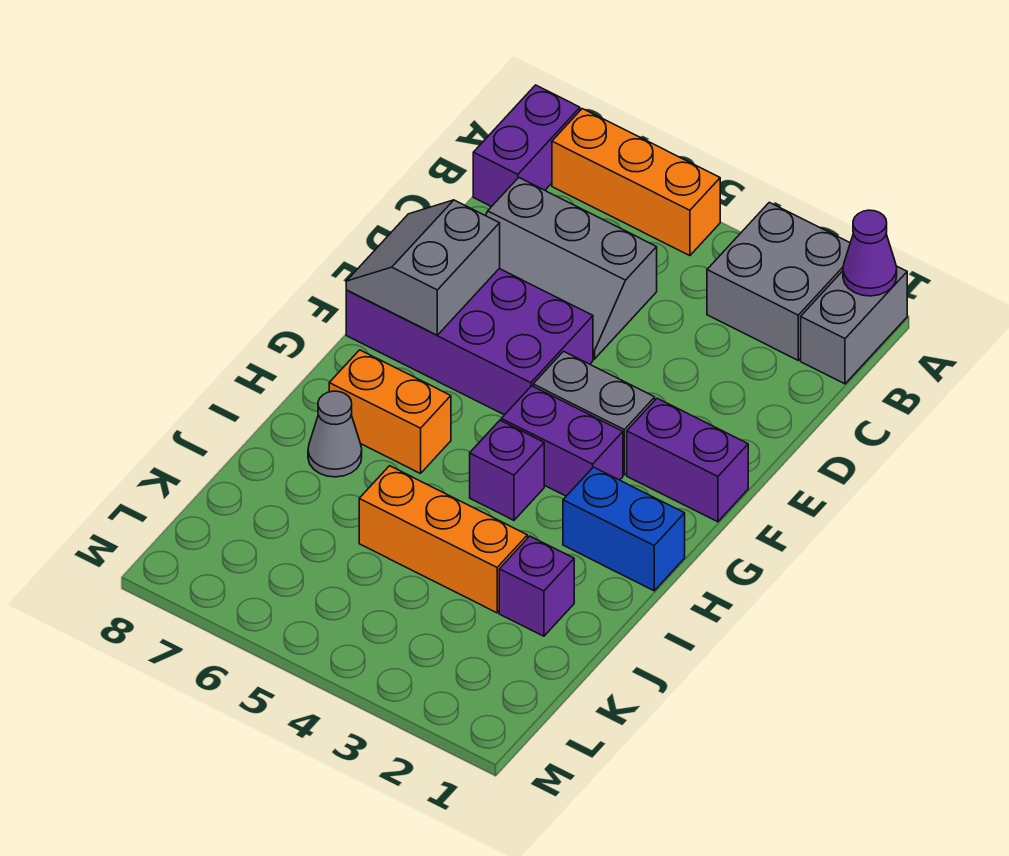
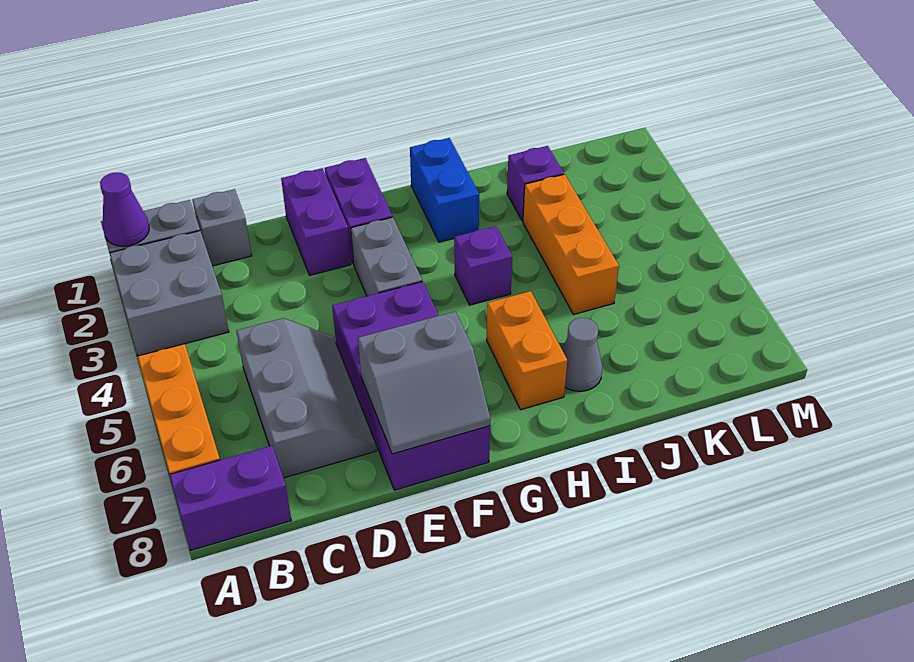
none -> grey brick C1 level 1
purple brick G3:G4 level 1 -> purple brick E1:E2 level 1

